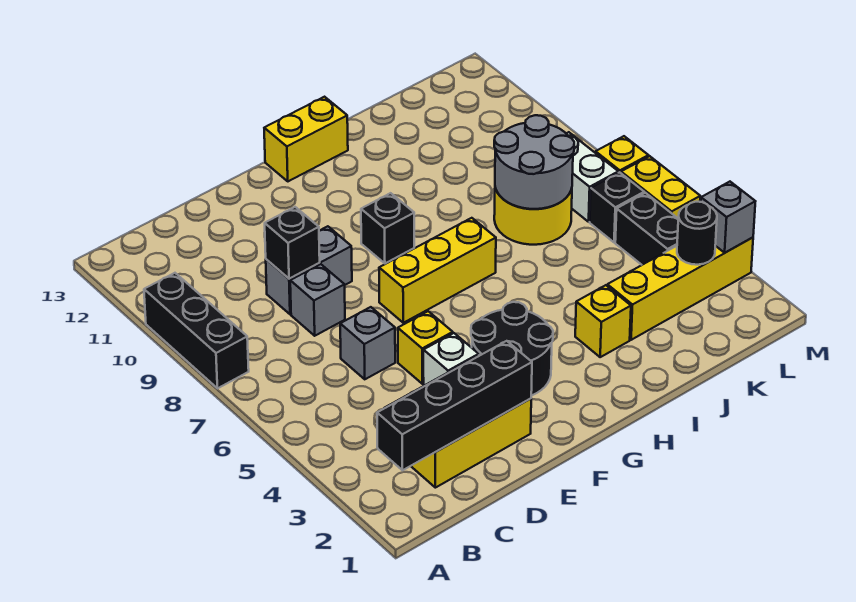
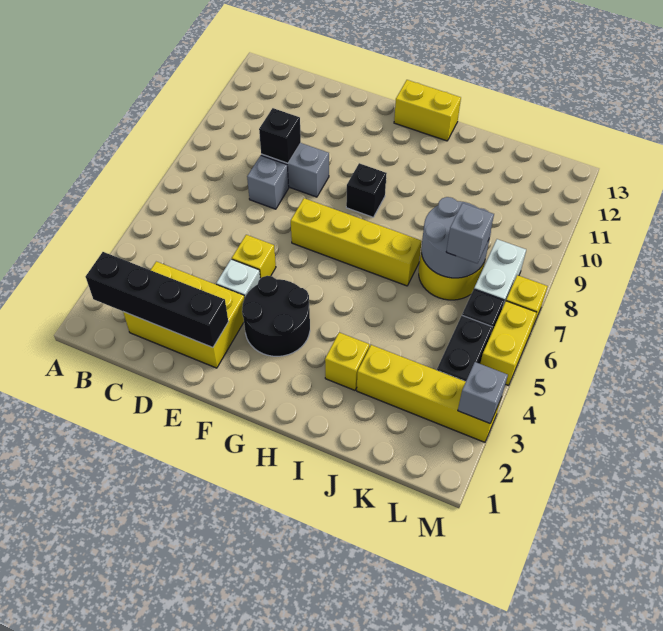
black brick A8:A10 level 1 -> none
grey brick D6 level 1 -> grey brick K7 level 3
yellow brick F7:H7 level 1 -> yellow brick F7:I7 level 1
black round brick L3 level 2 -> none

